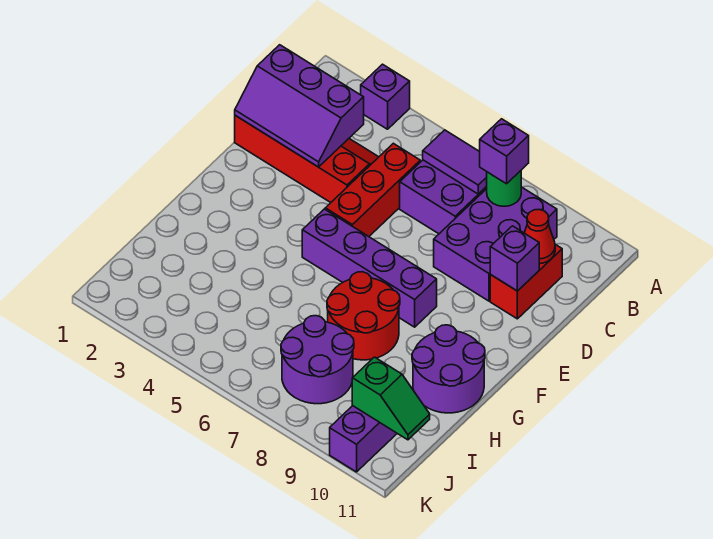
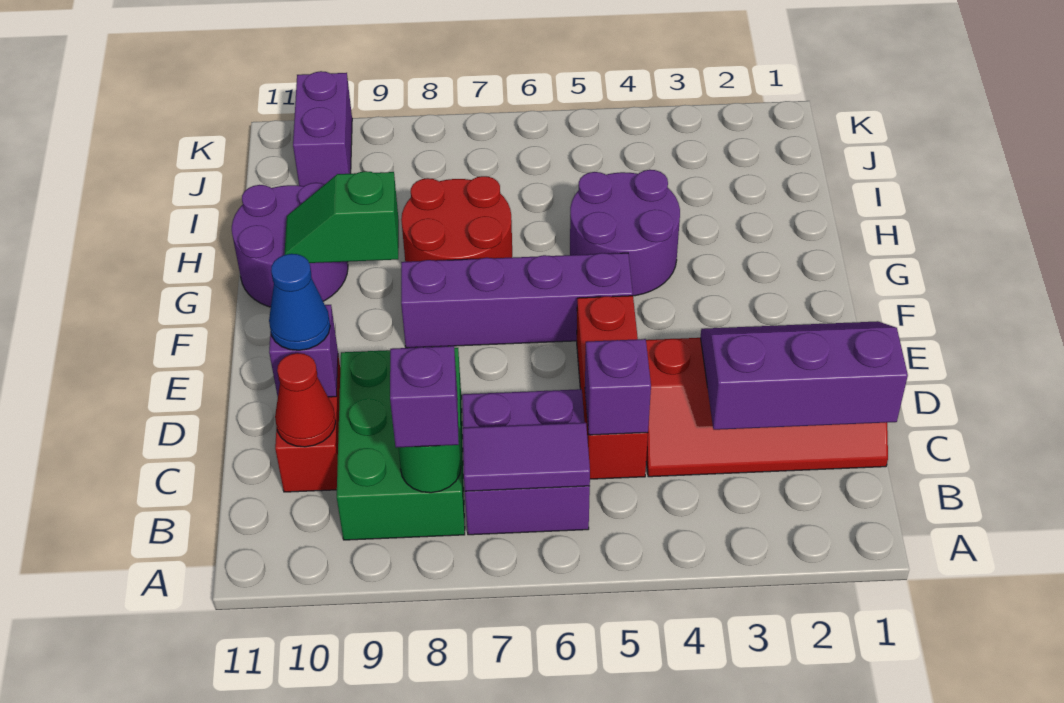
purple brick A3 level 1 -> purple brick C5 level 2
purple brick B8:D9 level 1 -> green brick B8:D9 level 1
none -> blue cone D10 level 3
purple round brick I7:J8 level 1 -> purple round brick G4:H5 level 1
green slope J10:J11 level 2 top 10 -> green slope G9:G10 level 2 top 9

